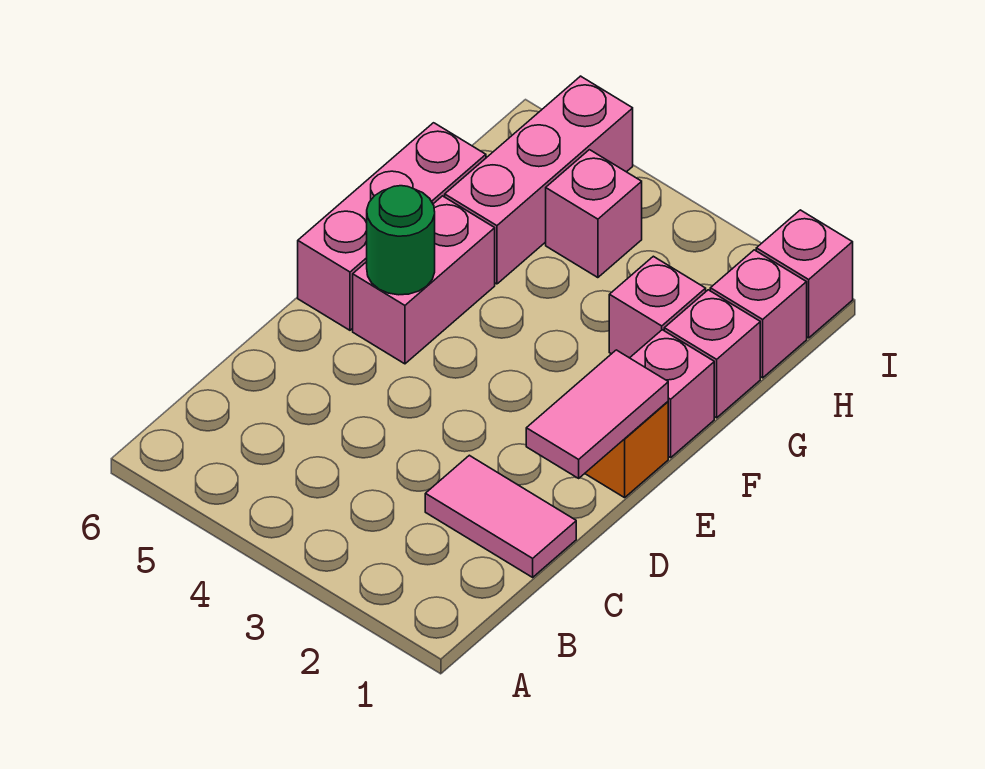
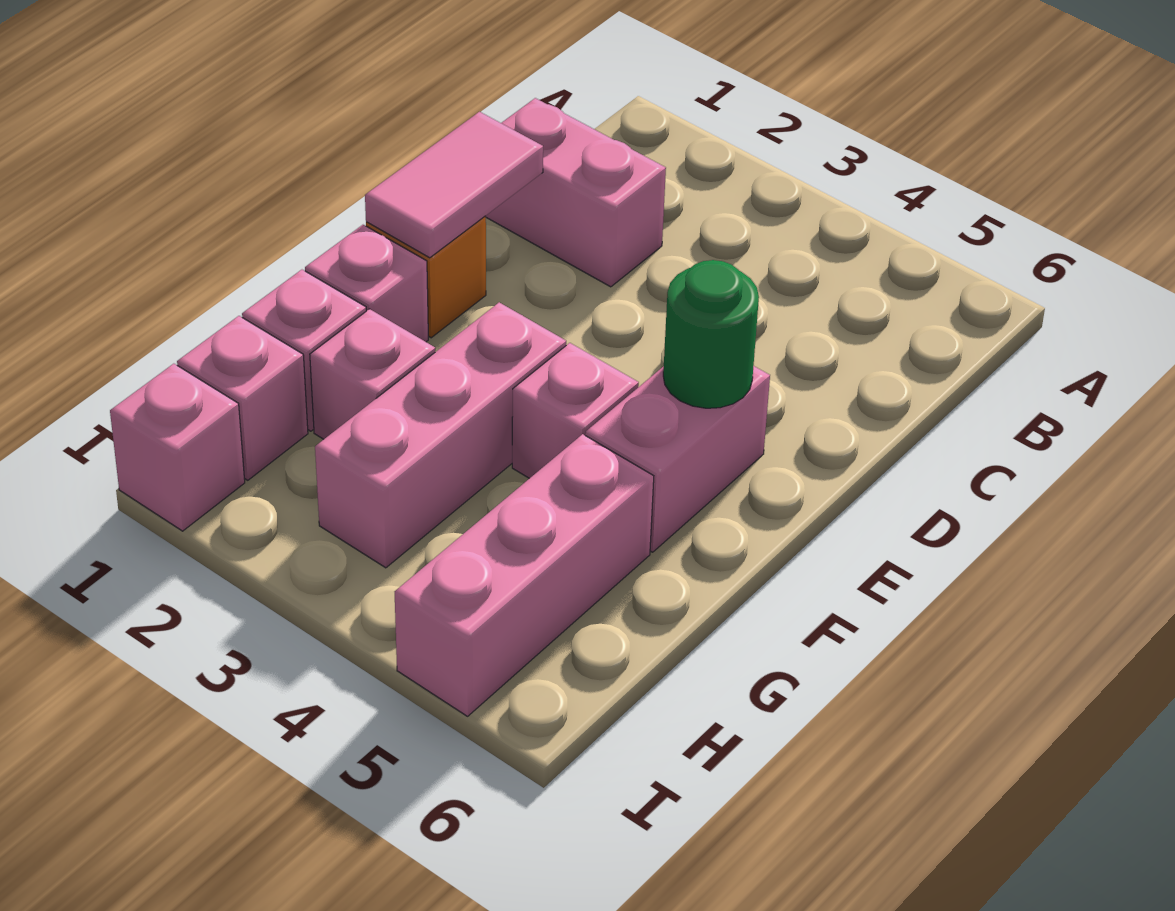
pink tile C1:C2 level 1 -> pink brick C1:C2 level 1
pink brick E6:G6 level 1 -> pink brick F3:H3 level 1
pink brick H4 level 1 -> pink brick F4 level 1

